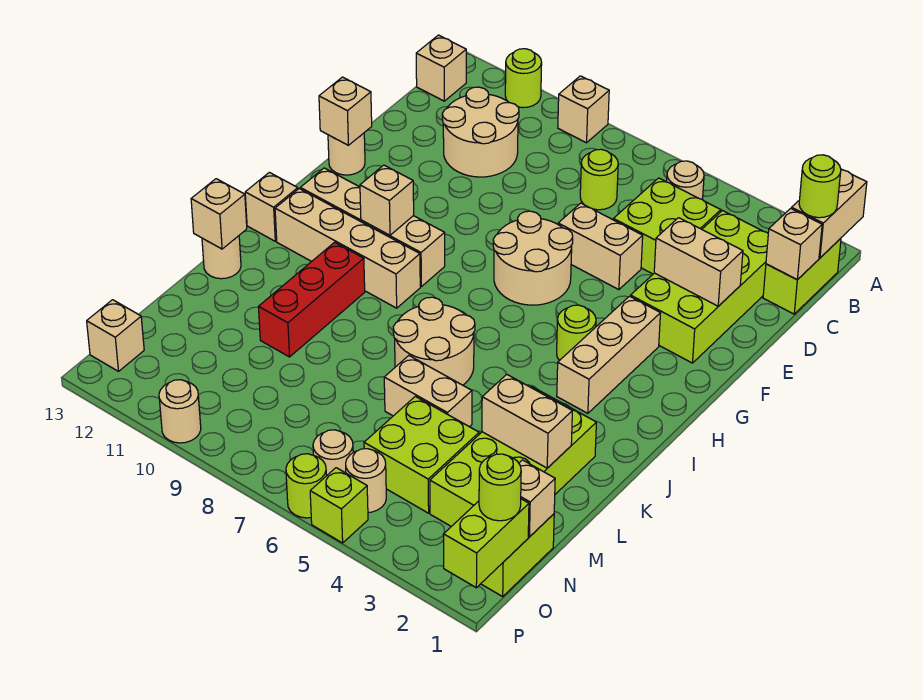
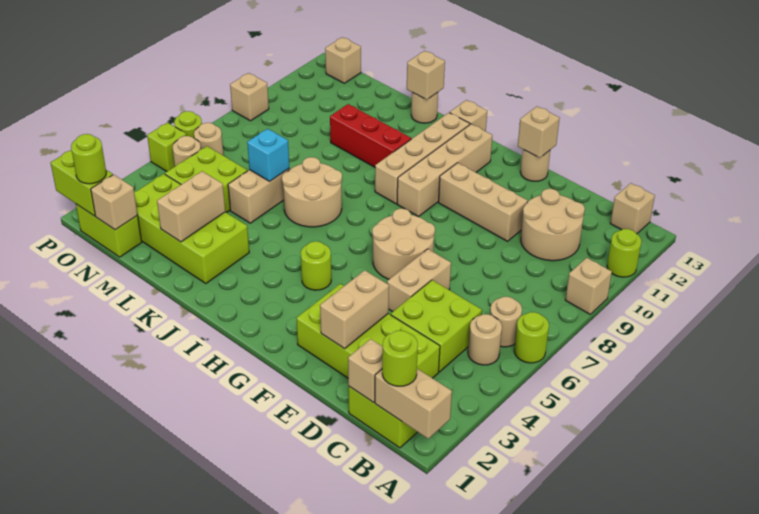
lime round brick C7 level 1 -> lime round brick A6 level 1
tan brick G3:I3 level 1 -> tan brick E10:G10 level 1
tan brick H10 level 2 -> tan brick P9 level 1
none -> cyan brick L6 level 2
tan round brick P10 level 1 -> tan round brick B6 level 1

